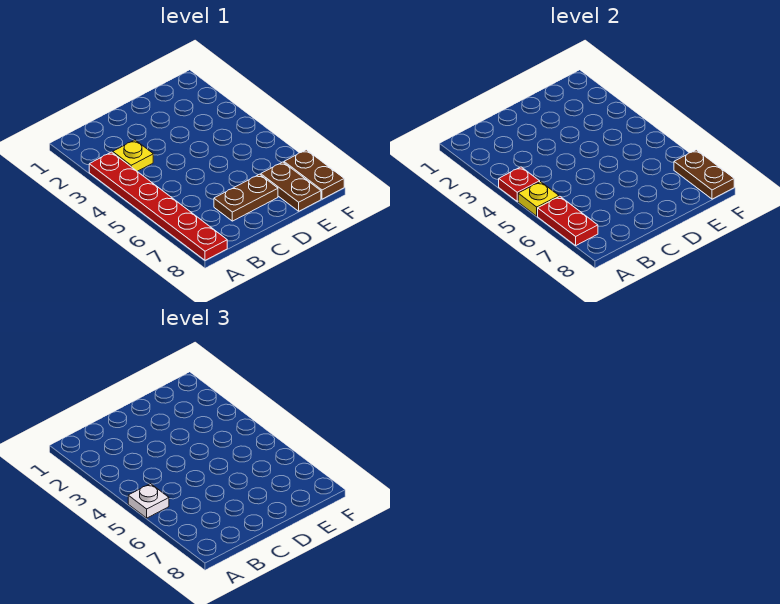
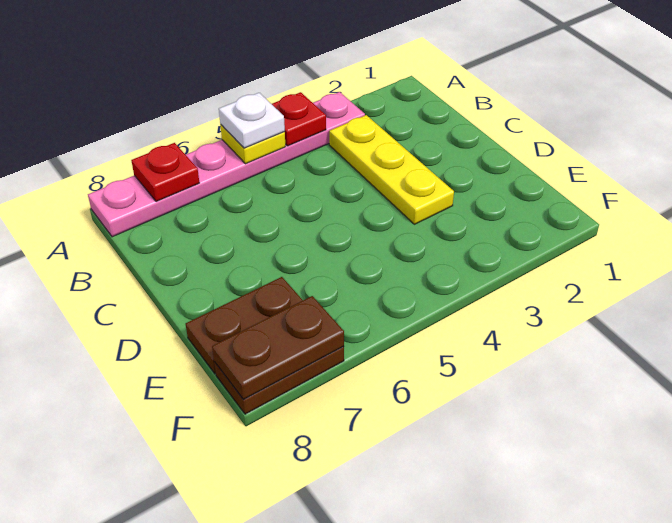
red plate A3:A8 level 1 -> pink plate A3:A8 level 1
red plate A6:A7 level 2 -> red plate A7 level 2
yellow plate B3 level 1 -> yellow plate B3:D3 level 1
brown plate C7:D7 level 1 -> none

